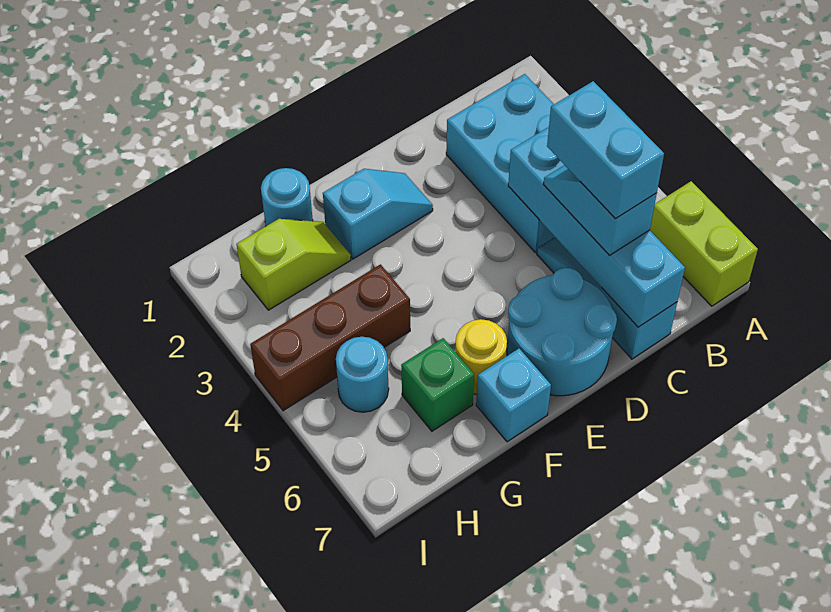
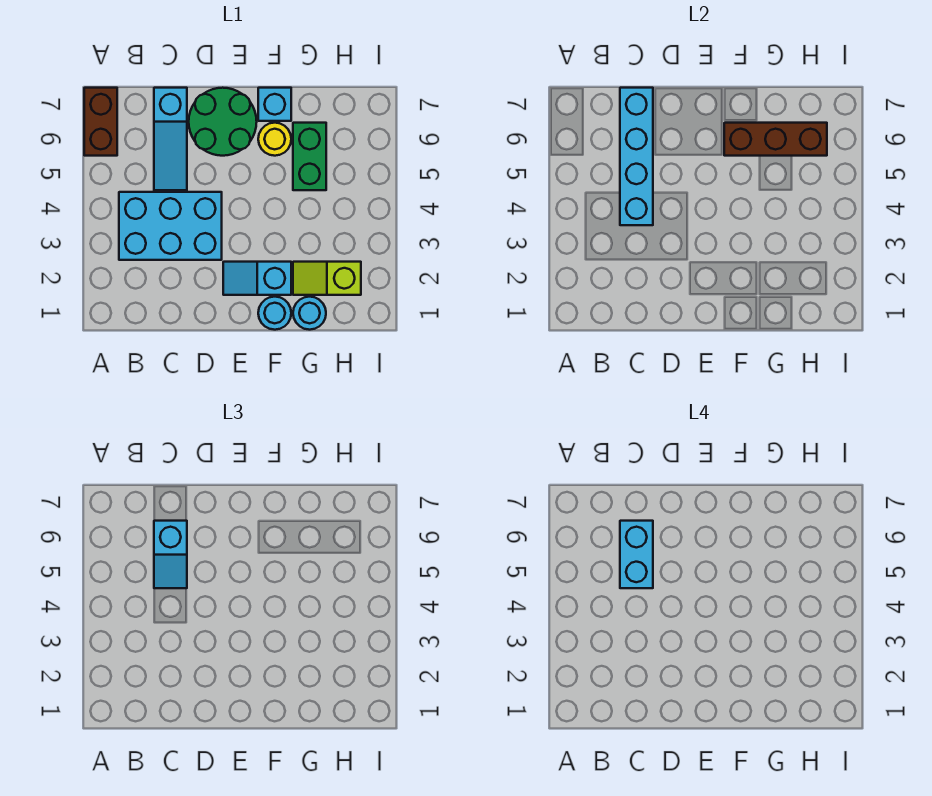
lime brick A6:A7 level 1 -> brown brick A6:A7 level 1
cyan brick B2:C4 level 1 -> cyan brick B3:D4 level 1
cyan round brick D6:E7 level 1 -> green round brick D6:E7 level 1
brown brick G4:I4 level 1 -> brown brick F6:H6 level 2
green brick G6 level 1 -> green brick G5:G6 level 1
cyan round brick H5 level 1 -> cyan round brick F1 level 1

